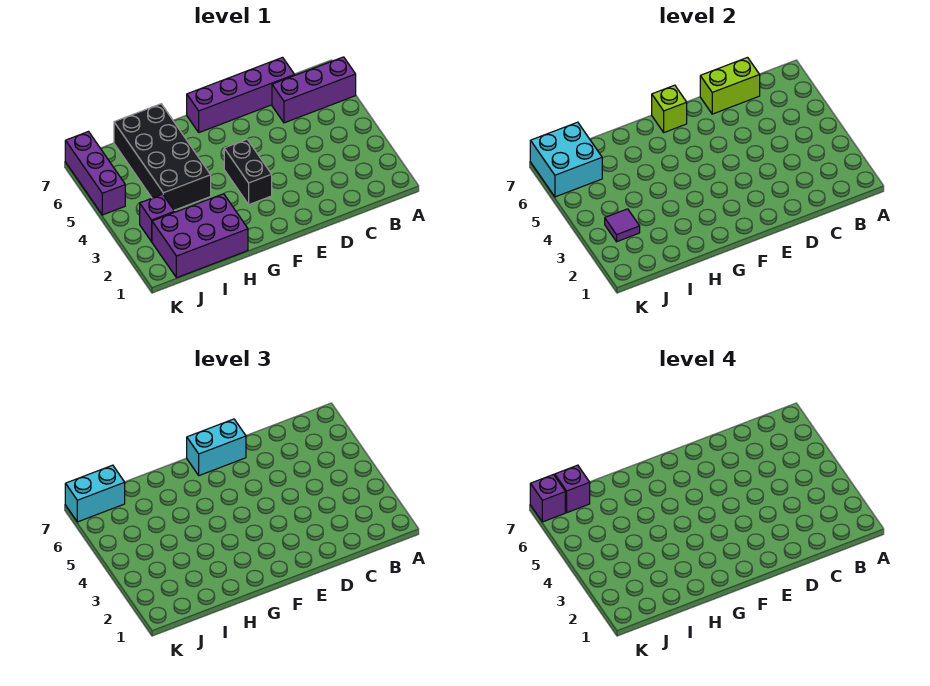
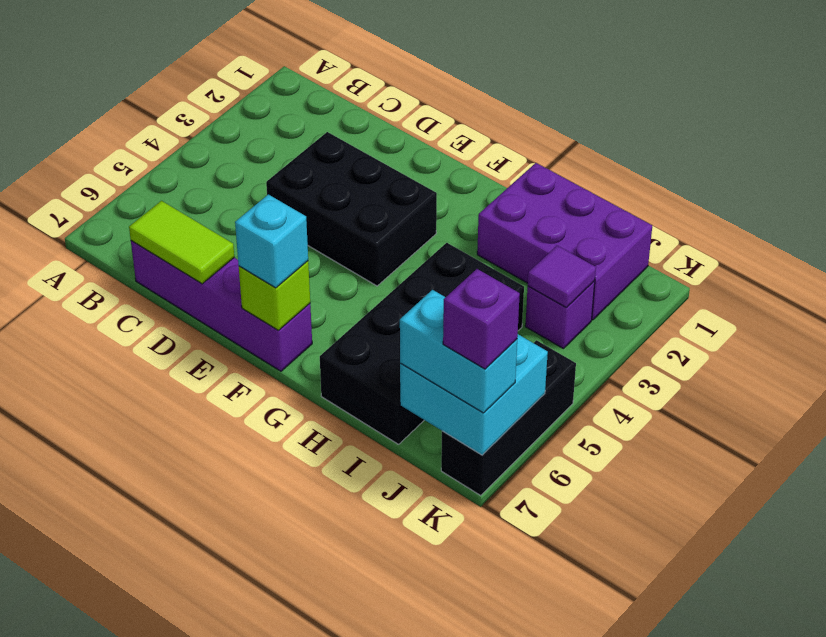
purple brick A6:C6 level 1 -> none
lime brick C7:D7 level 2 -> lime tile C7:D7 level 2
cyan brick E7:F7 level 3 -> cyan brick F7 level 3
black brick F3:F4 level 1 -> black brick D3:F4 level 1
purple brick J7 level 4 -> none
purple brick K5:K7 level 1 -> black brick K5:K7 level 1

